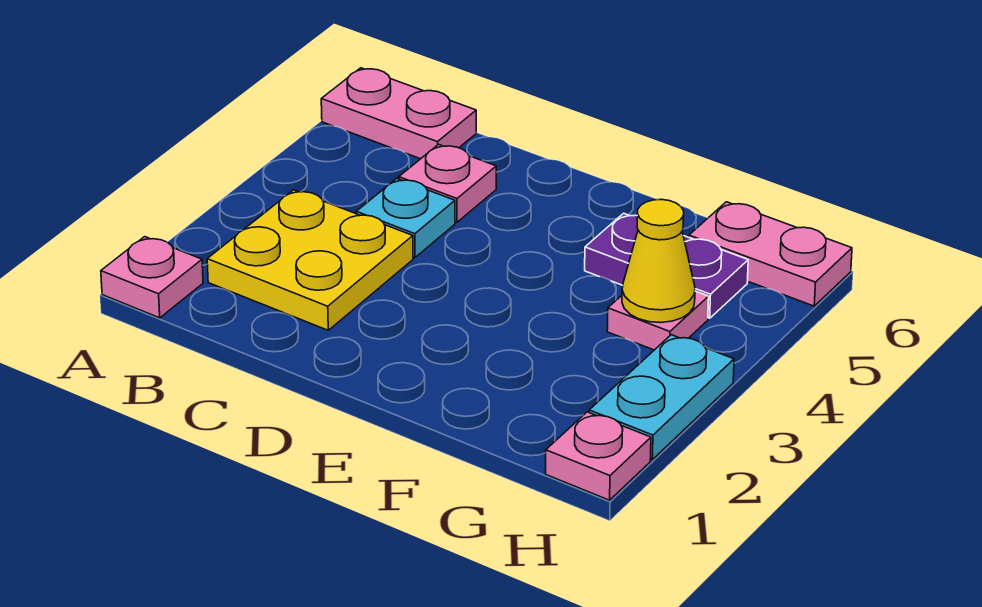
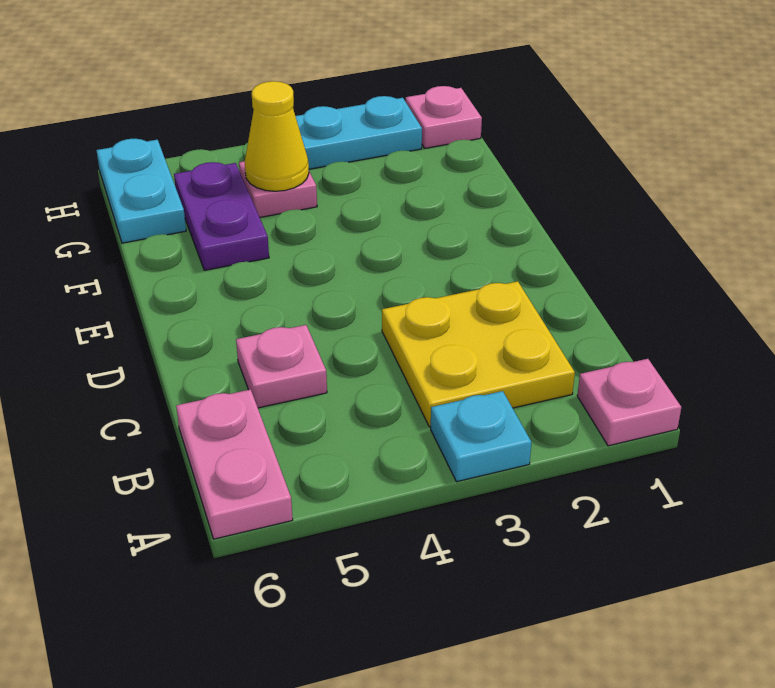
cyan plate C4 level 1 -> cyan plate A3 level 1
pink plate G6:H6 level 1 -> cyan plate G6:H6 level 1

